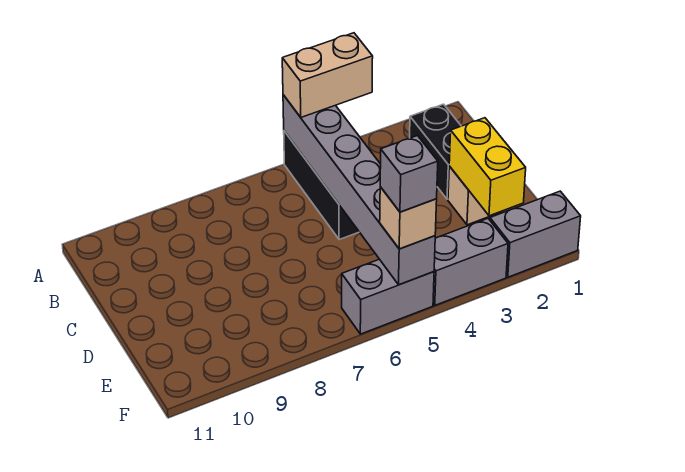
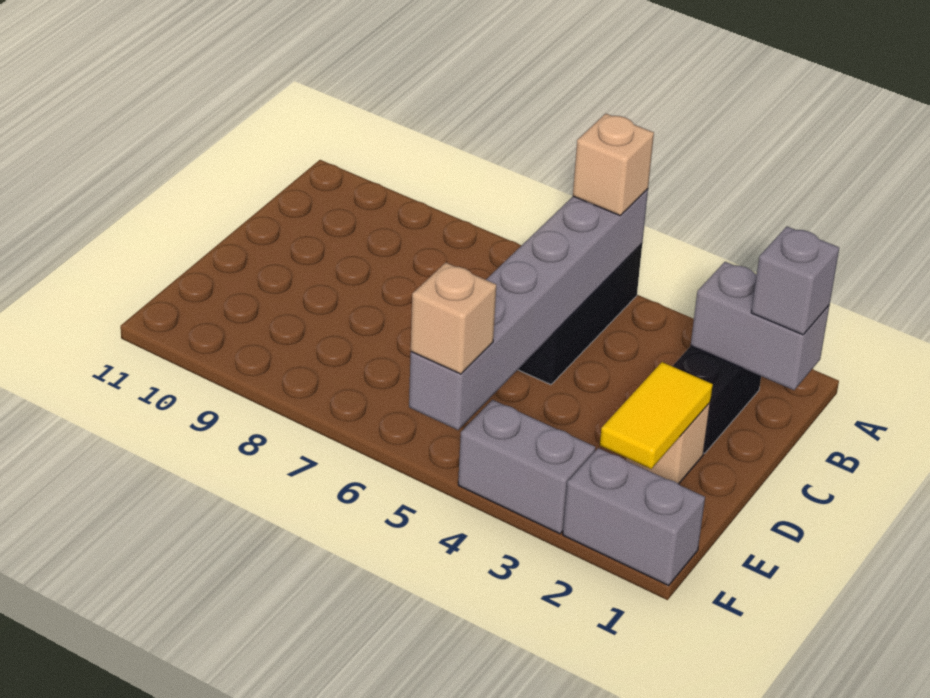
tan brick A4:A5 level 3 -> tan brick A5 level 3
yellow brick D2:E2 level 2 -> yellow tile D2:E2 level 2
grey brick F5:F6 level 1 -> grey brick B1:B2 level 2
grey brick F5 level 4 -> grey brick B1 level 3

